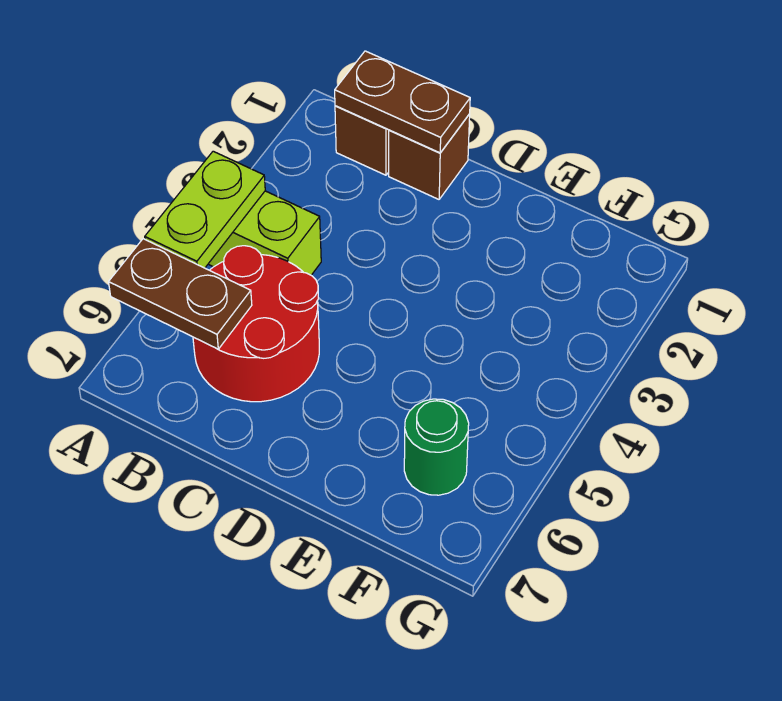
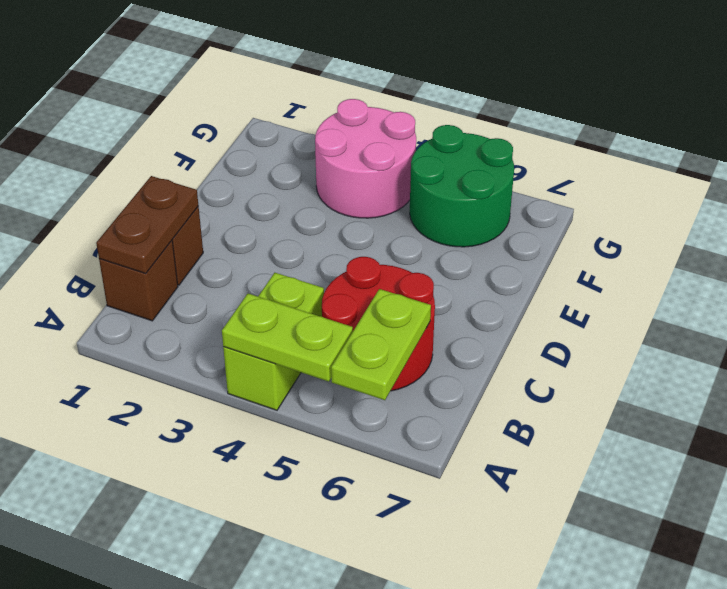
brown plate A6:B6 level 2 -> lime plate A6:B6 level 2
none -> pink round brick F3:G4 level 1
green round brick F6 level 1 -> green round brick F5:G6 level 1

